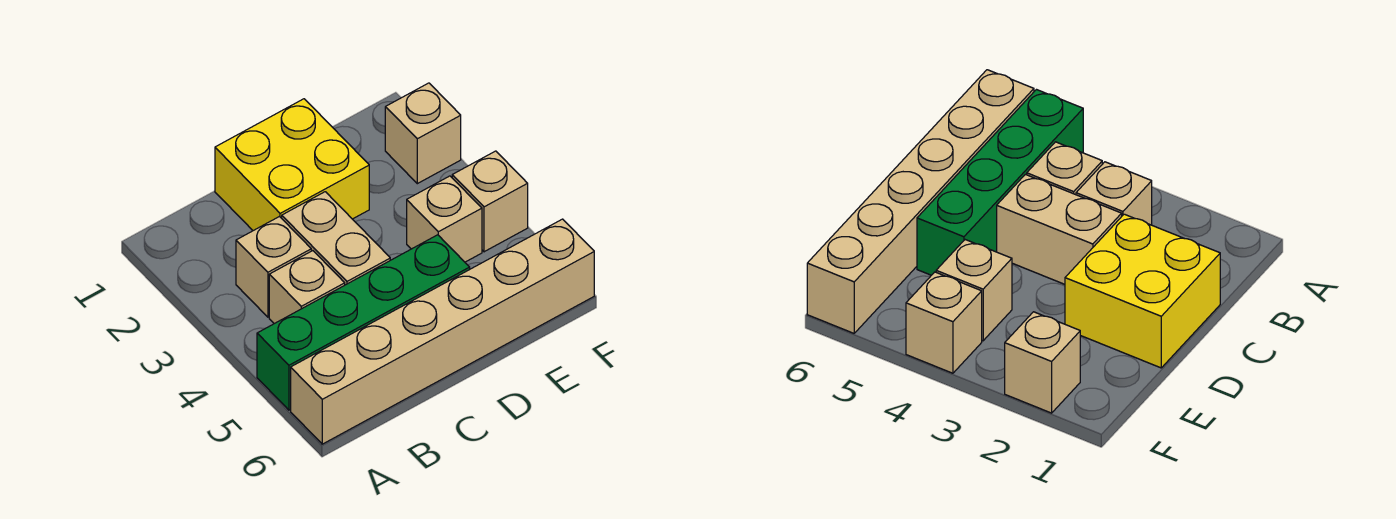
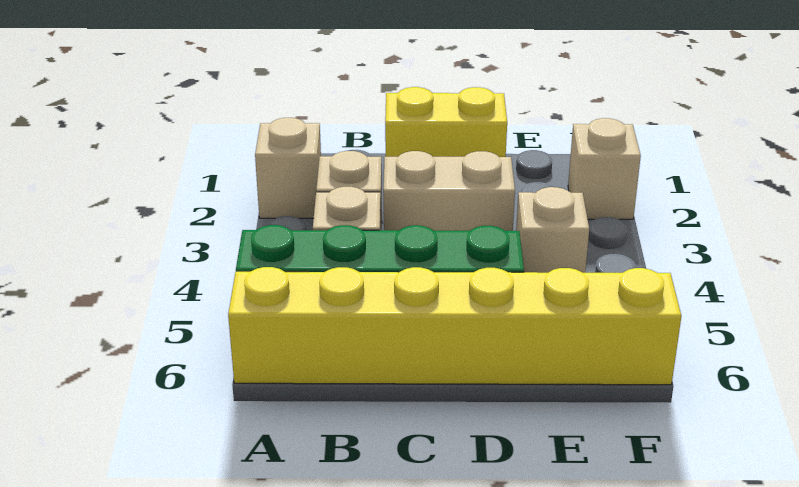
tan brick A6:F6 level 1 -> yellow brick A6:F6 level 1
yellow brick C1:D2 level 1 -> yellow brick C1:D1 level 1
tan brick C3:C4 level 1 -> tan brick C3:D3 level 1
tan brick F4 level 1 -> tan brick A2 level 1

